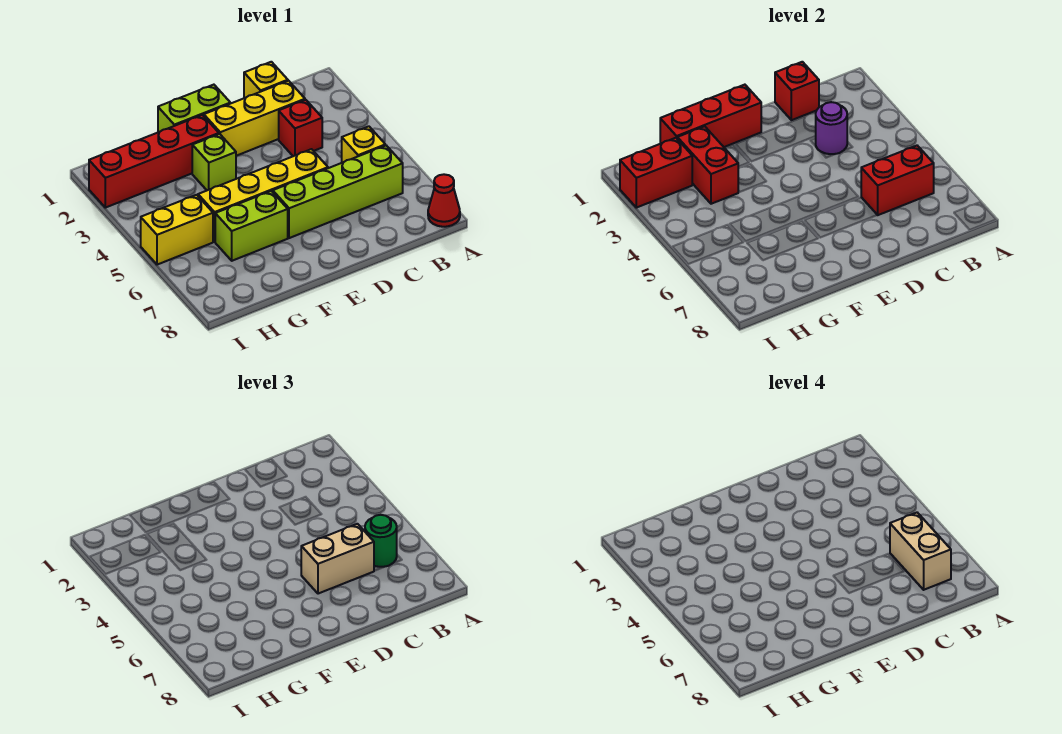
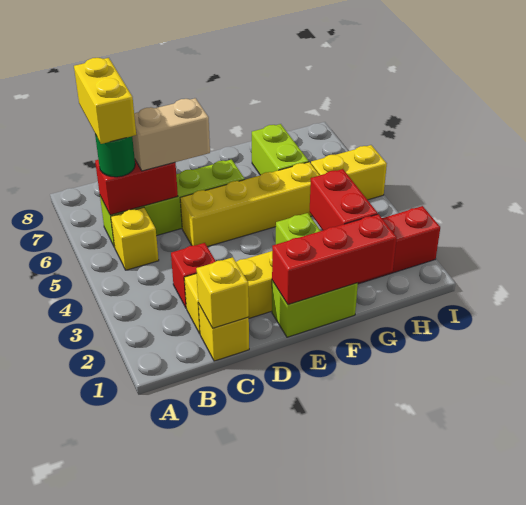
red cone A8 level 1 -> none
tan brick B6:B7 level 4 -> yellow brick B6:B7 level 4
red brick C1 level 2 -> yellow brick C1 level 2
purple round brick C3 level 2 -> none
lime brick F6:G6 level 1 -> lime brick G6:G7 level 1
red brick H2:I2 level 2 -> none

